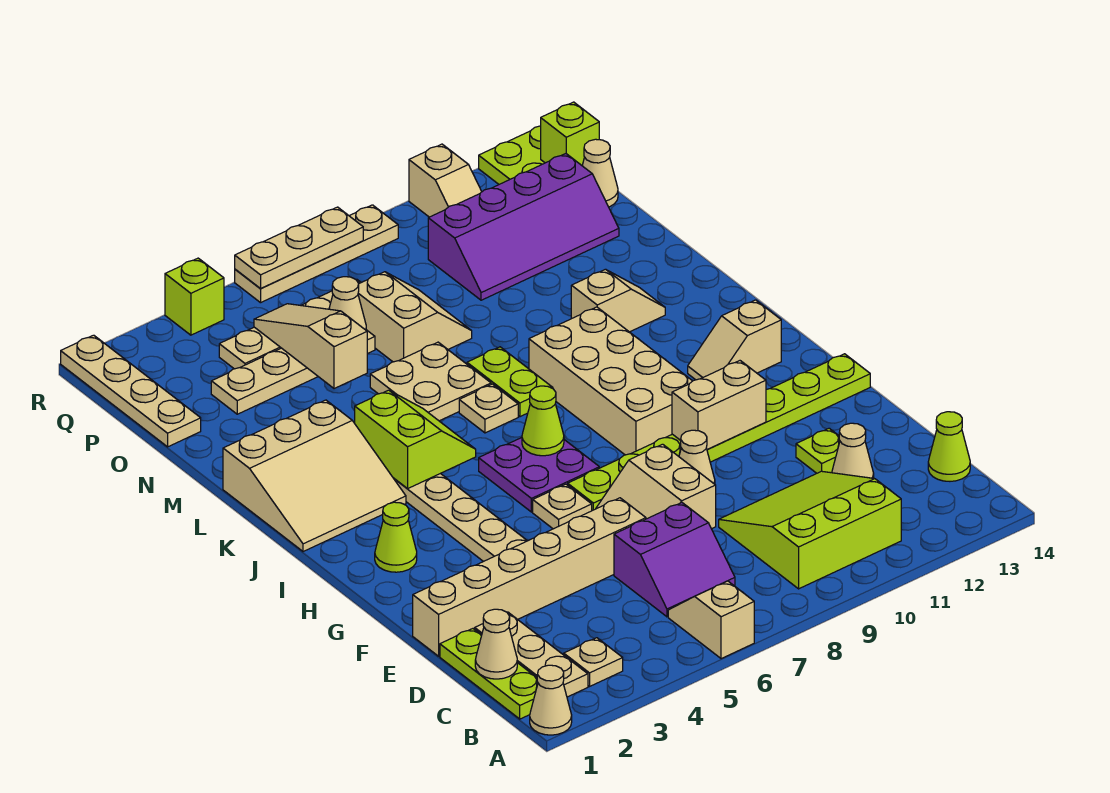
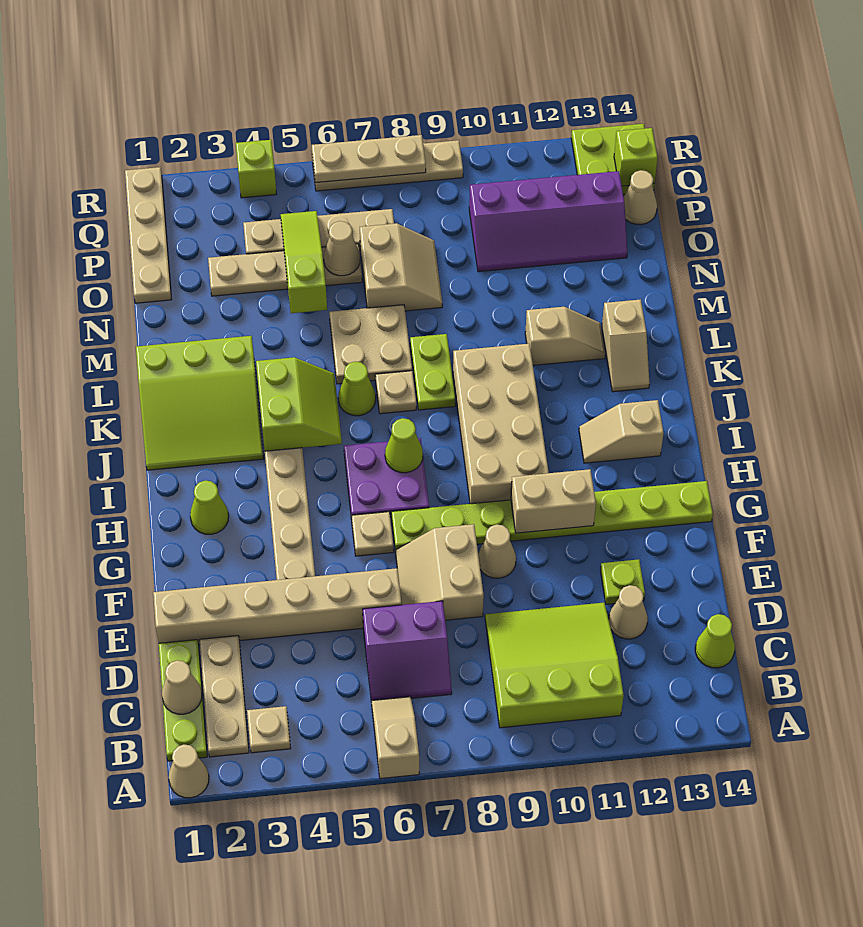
tan slope J1:L3 level 1 top L -> lime slope J1:L3 level 1 top L
none -> lime cone K6 level 1
tan slope N5:P5 level 2 top N -> lime slope N5:P5 level 2 top N
tan slope Q11:R11 level 1 top R -> tan slope K13:L13 level 1 top L

